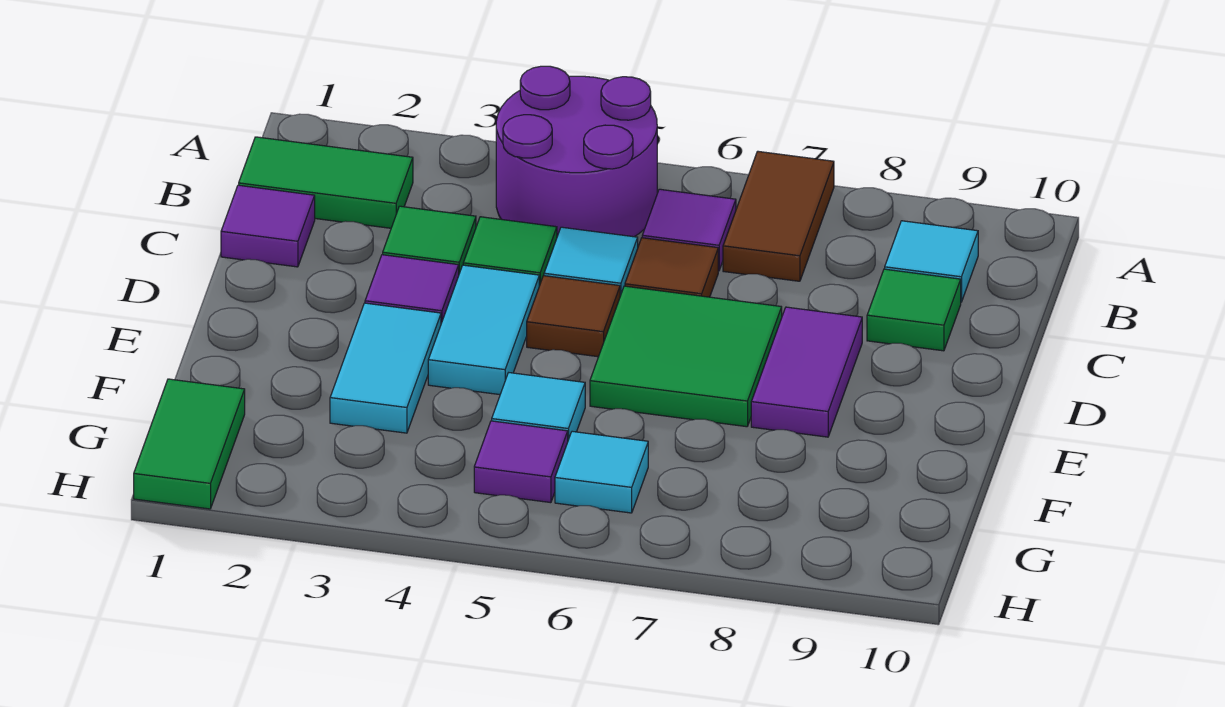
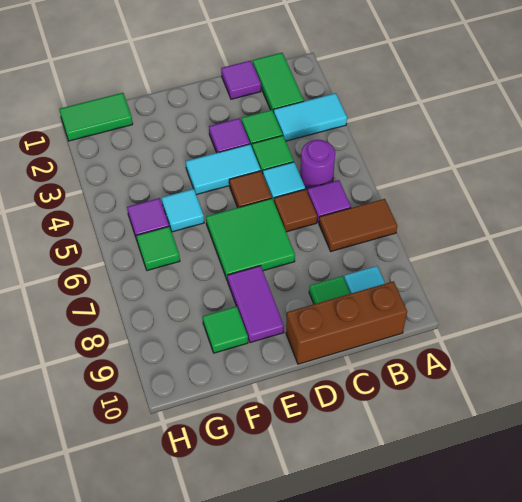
purple round brick A4:B5 level 1 -> purple round brick B5 level 1
none -> brown brick B10:D10 level 1
purple tile D8:E8 level 1 -> purple tile E8:E9 level 1
cyan tile E3:F3 level 1 -> cyan tile A3:B3 level 1
none -> green tile F9 level 1
cyan tile G6 level 1 -> green tile G6 level 1

